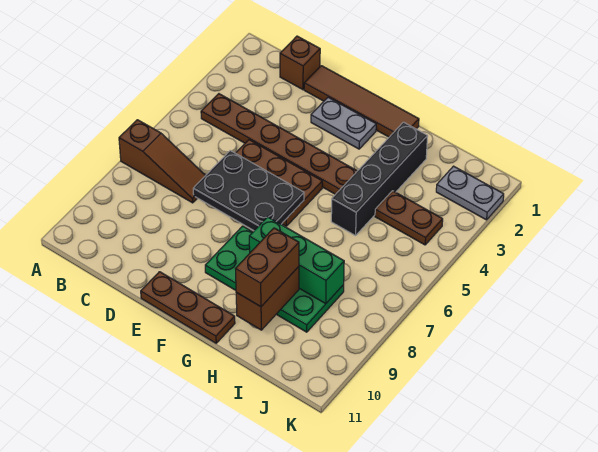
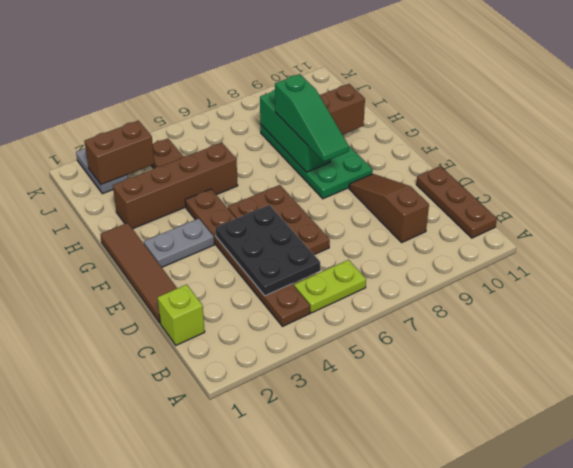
brown slope A7:C7 level 1 top A -> brown slope C9:E9 level 1 top C
none -> lime plate B5:B6 level 1
brown brick C1 level 1 -> lime brick C1 level 1
black plate D6:F7 level 2 -> black plate C4:E5 level 2
grey plate E2:F2 level 1 -> grey plate F2:F3 level 1
brown plate E11:G11 level 1 -> brown plate B11:D11 level 1
none -> green slope F8:H8 level 3 top H
black brick H2:H5 level 1 -> brown brick H2:H5 level 1
brown brick H9:H10 level 3 -> brown brick J2:J3 level 2

